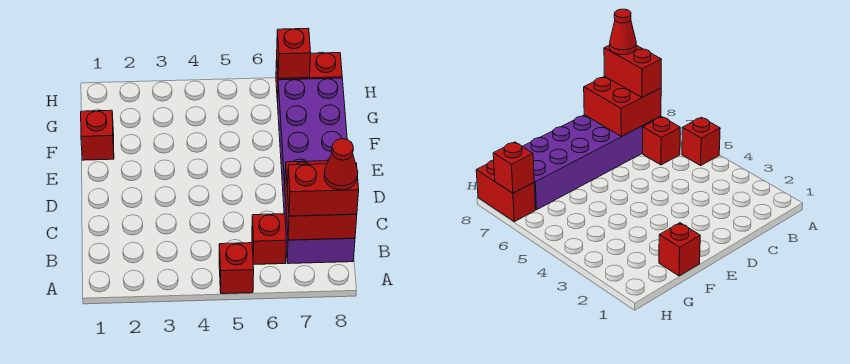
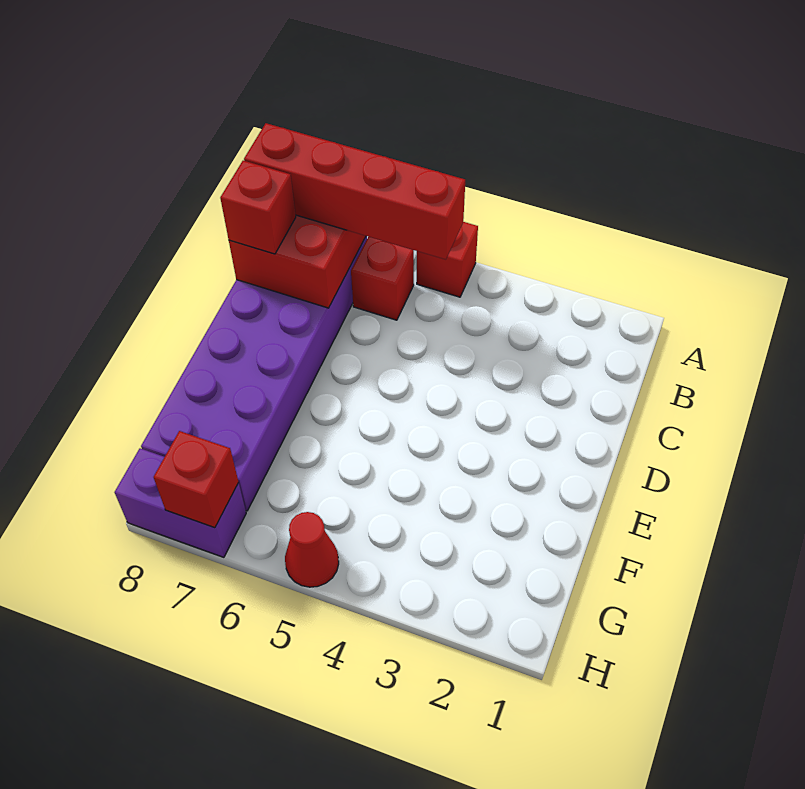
red brick B7:B8 level 3 -> red brick B5:B8 level 3
red cone B8 level 4 -> red cone H5 level 1
red brick F1 level 1 -> red brick C8 level 3
red brick H7:H8 level 1 -> purple brick H7:H8 level 1

